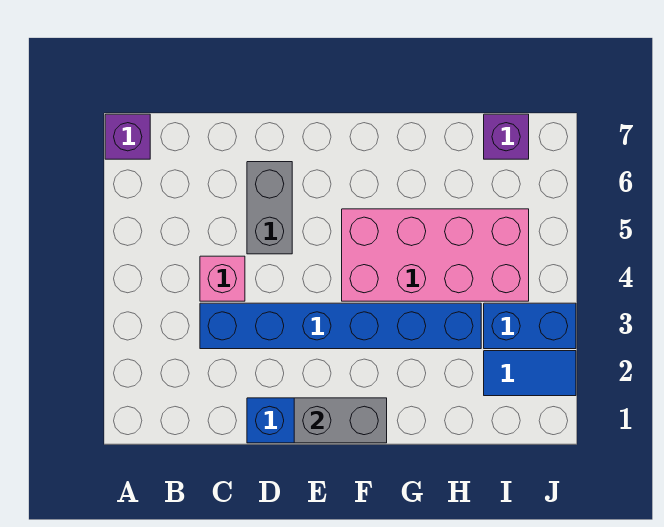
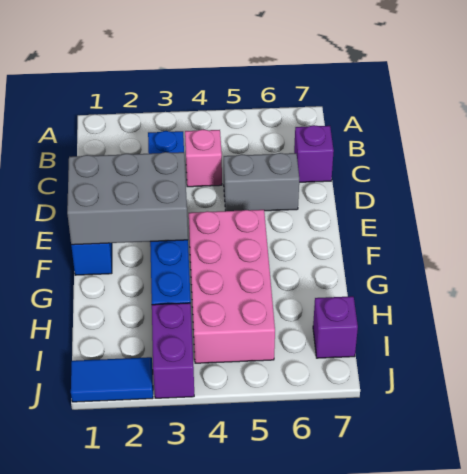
purple brick A7 level 1 -> purple brick C7 level 1
grey brick E1:F1 level 2 -> grey brick E1:F3 level 2
blue tile I2:J2 level 1 -> blue tile J1:J2 level 1
blue brick I3:J3 level 1 -> purple brick I3:J3 level 1

